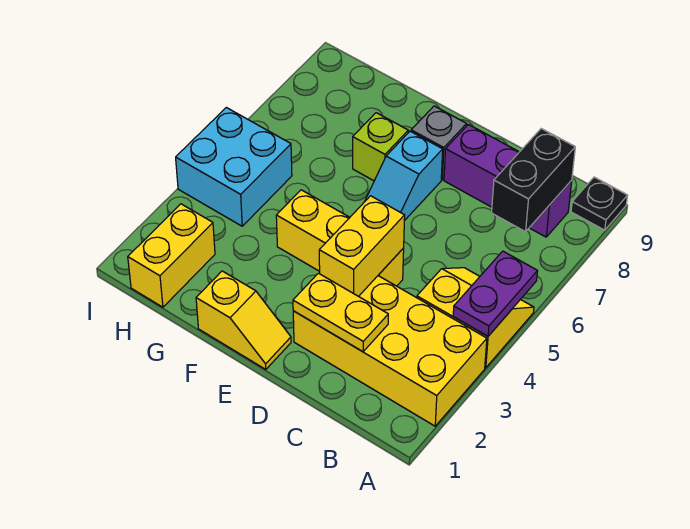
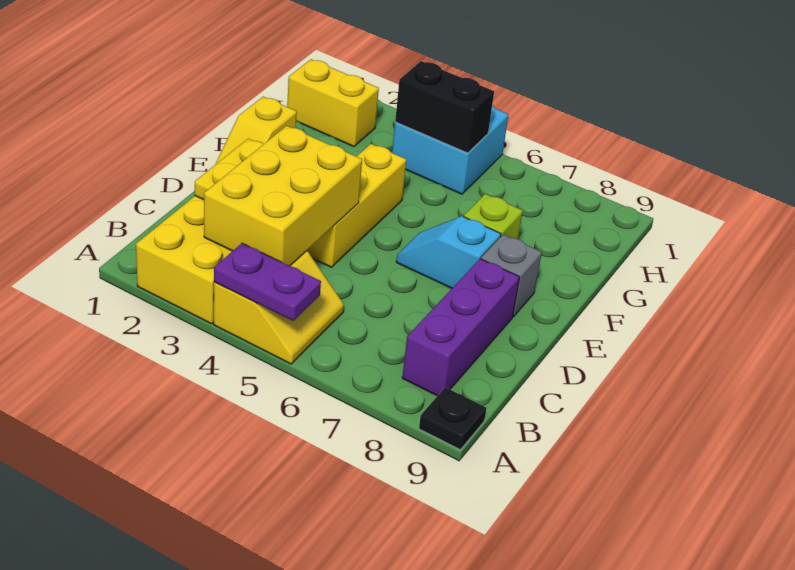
black brick B7:B8 level 2 -> black brick H4:H5 level 2
yellow brick D3:D4 level 2 -> yellow brick B3:D4 level 2

